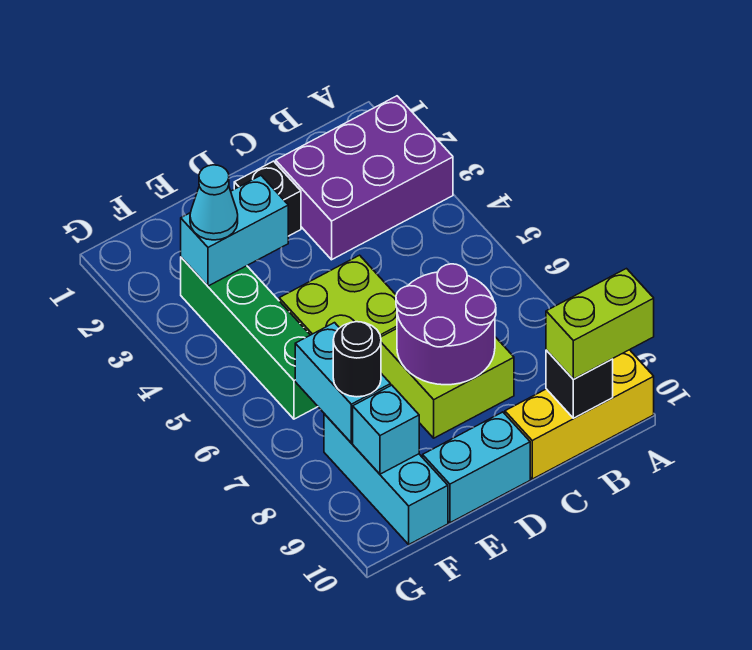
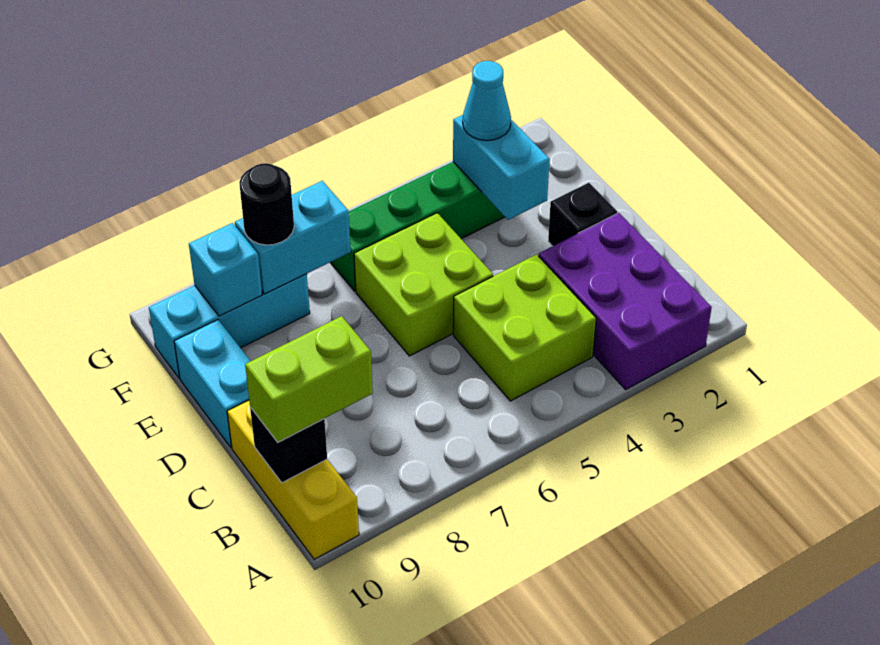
lime brick A10:B10 level 3 -> lime brick B9:B10 level 3
lime brick C7:D8 level 1 -> lime brick B4:C5 level 1
purple round brick C7:D8 level 2 -> none

